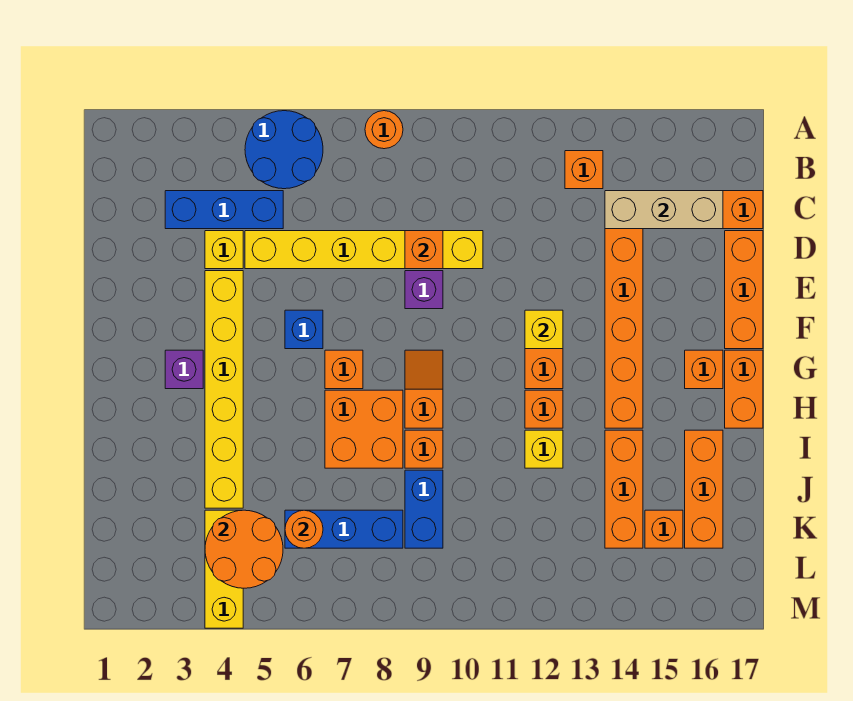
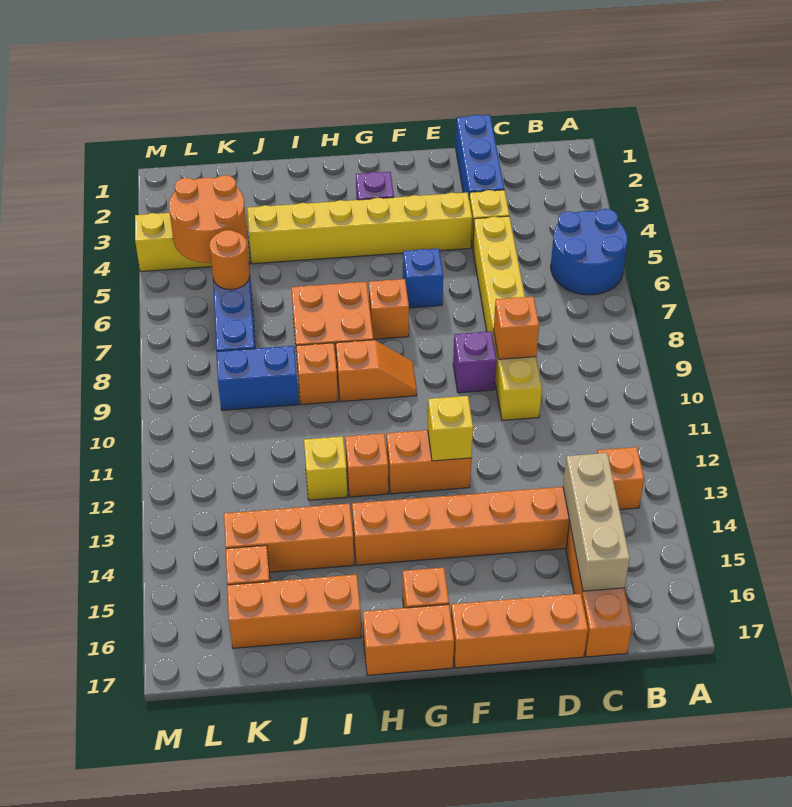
orange round brick A8 level 1 -> none
blue brick C3:C5 level 1 -> blue brick D1:D3 level 1

